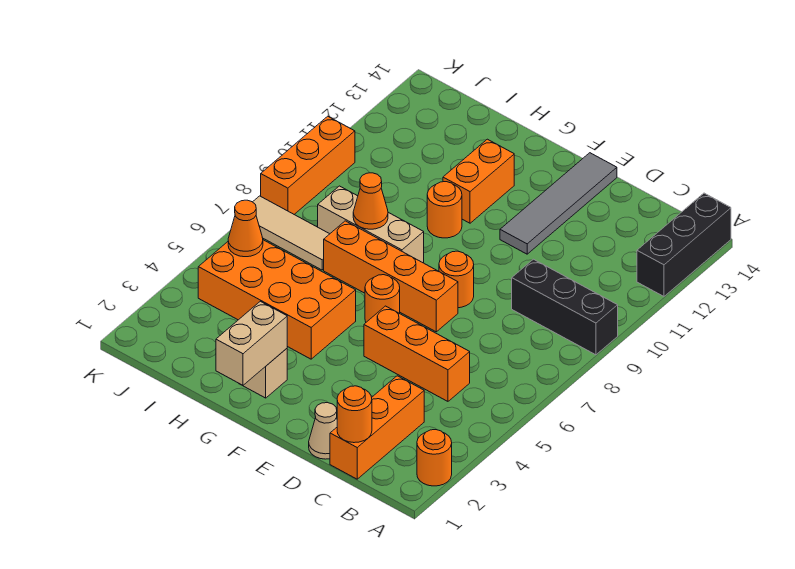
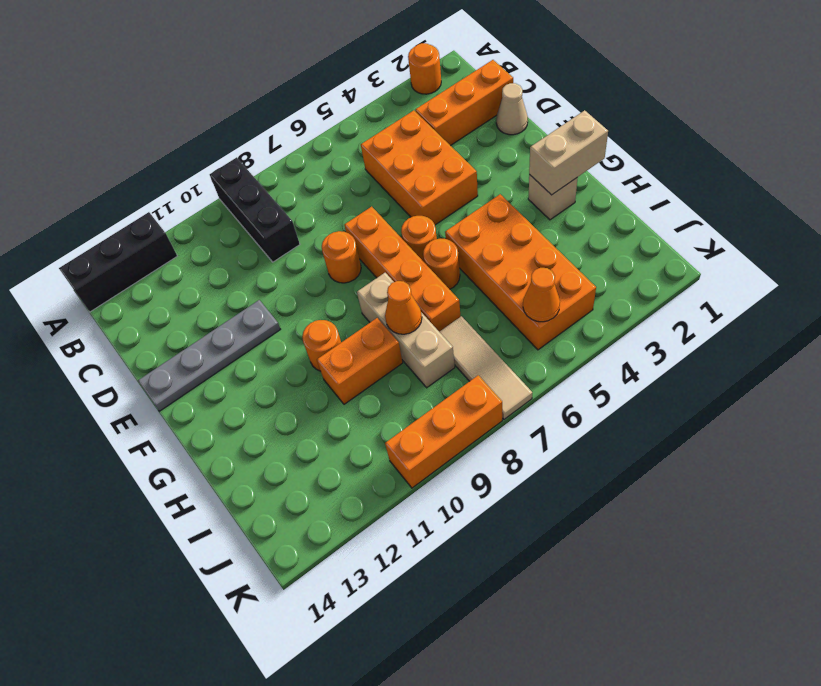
orange round brick C1 level 2 -> orange round brick G6 level 1
orange brick C5:E5 level 1 -> orange brick C4:E5 level 1
grey tile E11:E14 level 1 -> grey plate E11:E14 level 1
orange brick G11:G12 level 1 -> orange brick H9:H10 level 1

